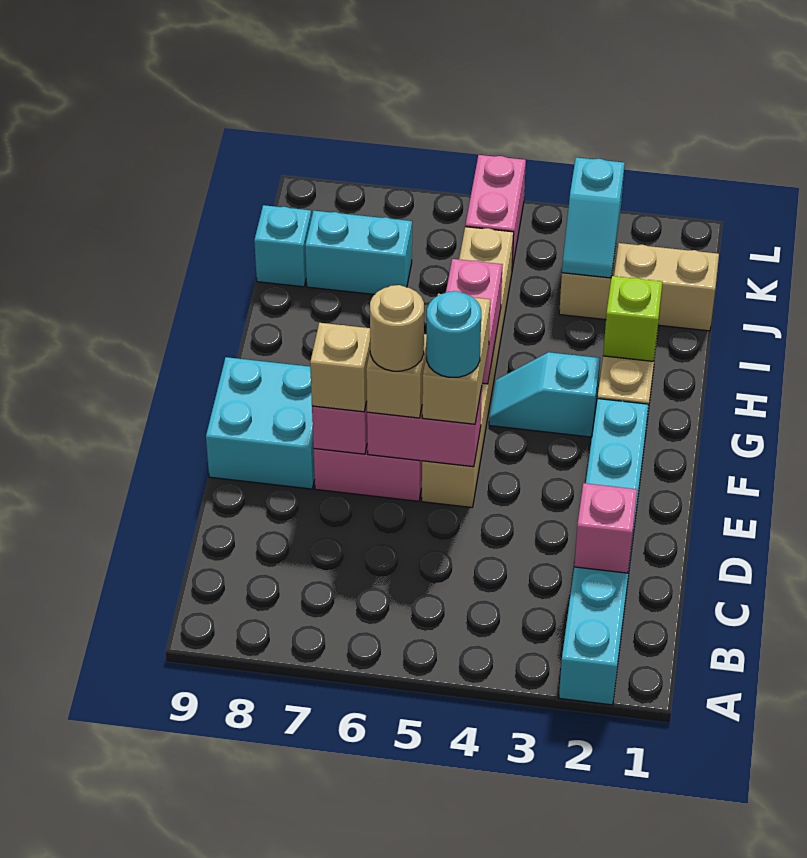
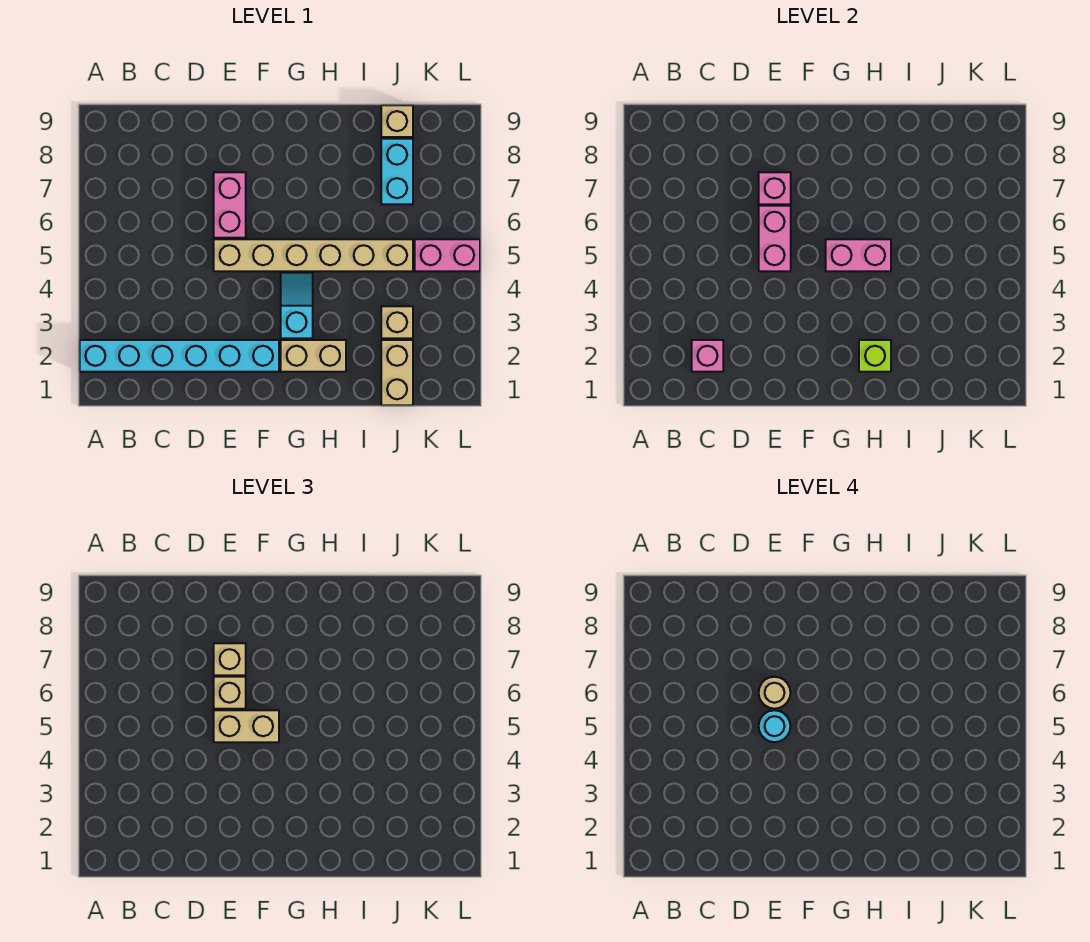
cyan brick E8:F9 level 1 -> none
cyan slope J3:K3 level 2 top K -> none
cyan brick J9 level 1 -> tan brick J9 level 1

